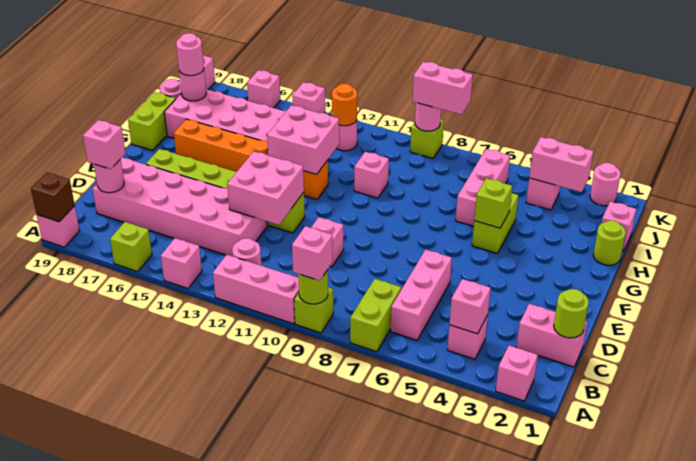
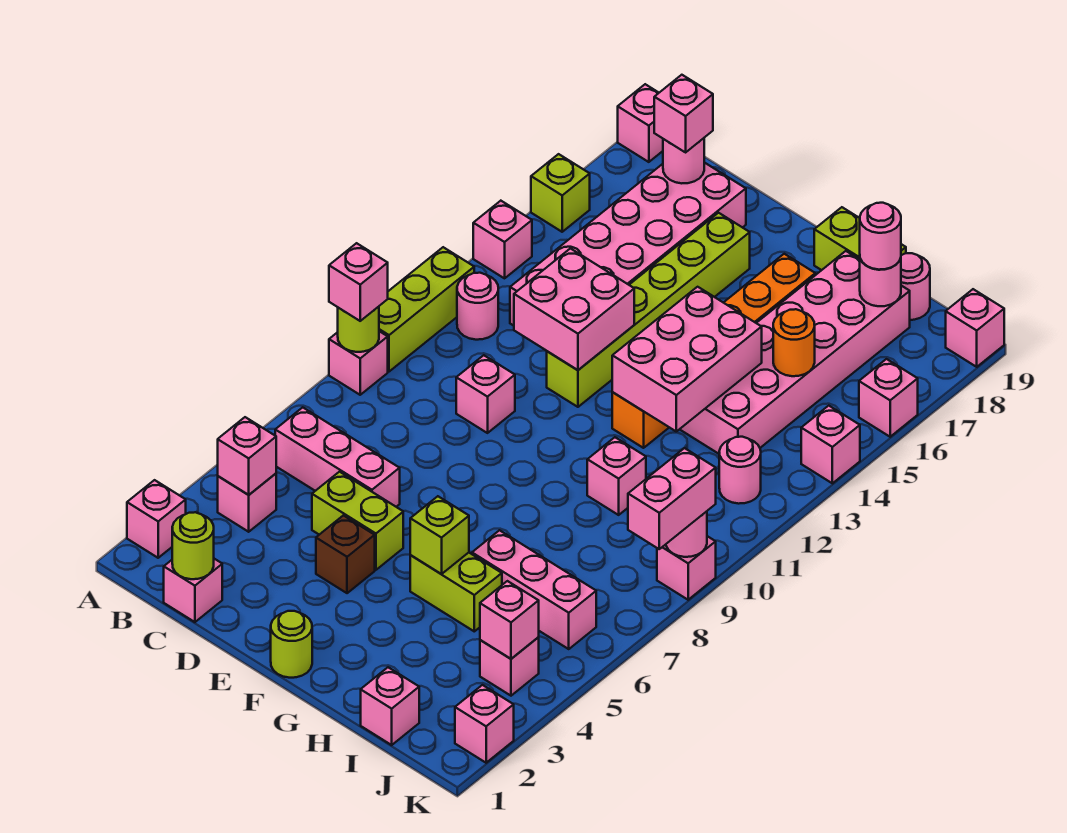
lime brick A7:B7 level 1 -> lime brick D5:E5 level 1
lime brick A9 level 1 -> pink brick A9 level 1
pink brick A10:A12 level 1 -> lime brick A10:A12 level 1
brown brick A19 level 2 -> brown brick E4 level 1
pink brick C1:C2 level 1 -> pink brick C1 level 1
pink brick G12:H13 level 2 -> pink brick G12:H14 level 2
lime round brick H1 level 1 -> lime round brick F1 level 1
pink brick J3:J4 level 2 -> pink brick J4 level 2
orange round brick J12 level 2 -> orange round brick I15 level 2
pink round brick K2 level 1 -> pink brick K2 level 1
lime brick K9 level 1 -> pink brick K9 level 1

